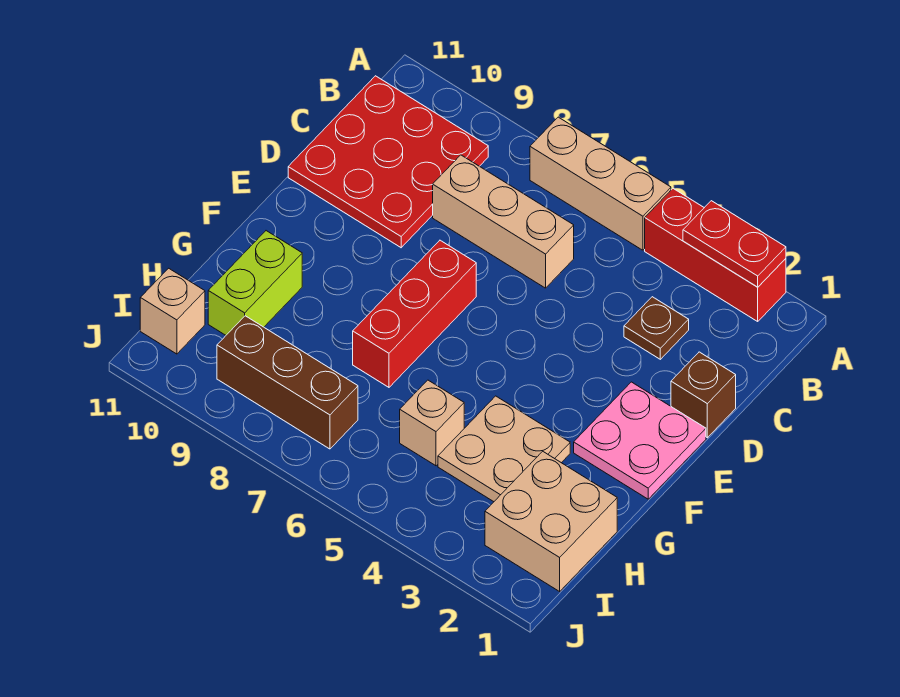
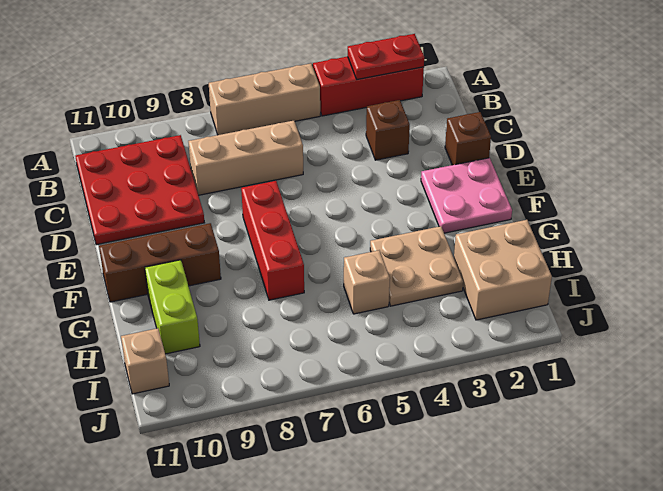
brown plate C3 level 1 -> brown brick C3 level 1
brown brick I7:I9 level 1 -> brown brick F9:F11 level 1

